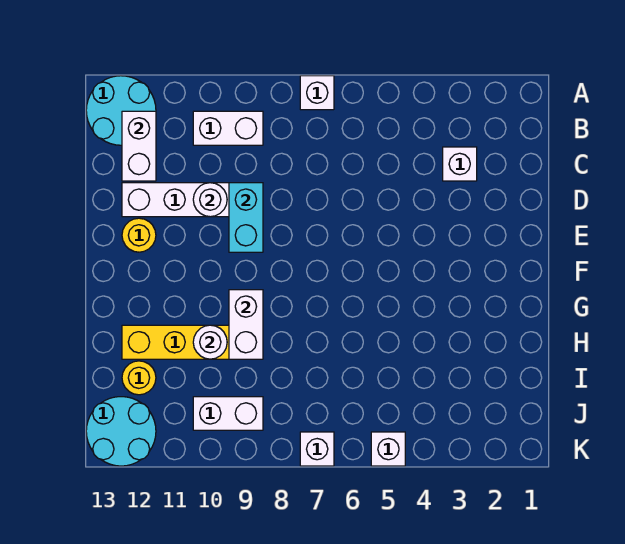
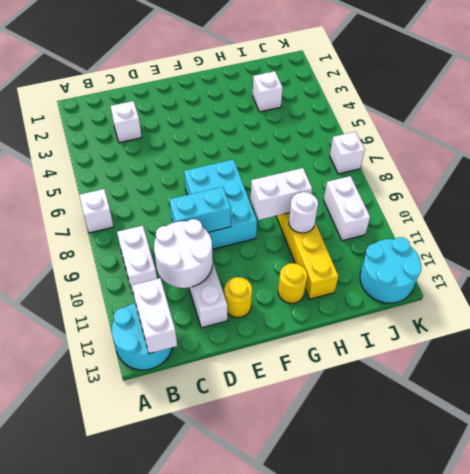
white brick B12:C12 level 2 -> white brick B12:B13 level 2
white round brick D10 level 2 -> white round brick C10:D11 level 2
none -> cyan brick E7:F9 level 1
yellow round brick I12 level 1 -> yellow round brick G12 level 1
white brick K5 level 1 -> white brick I3 level 1

